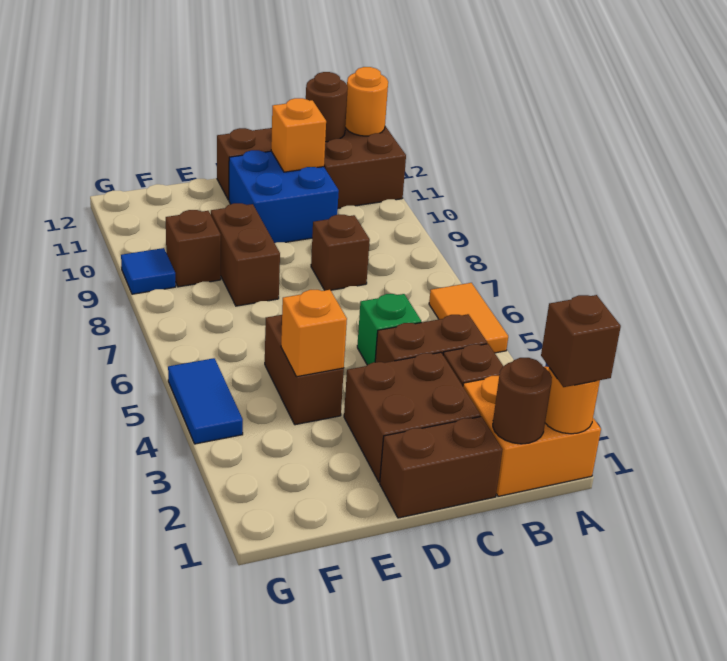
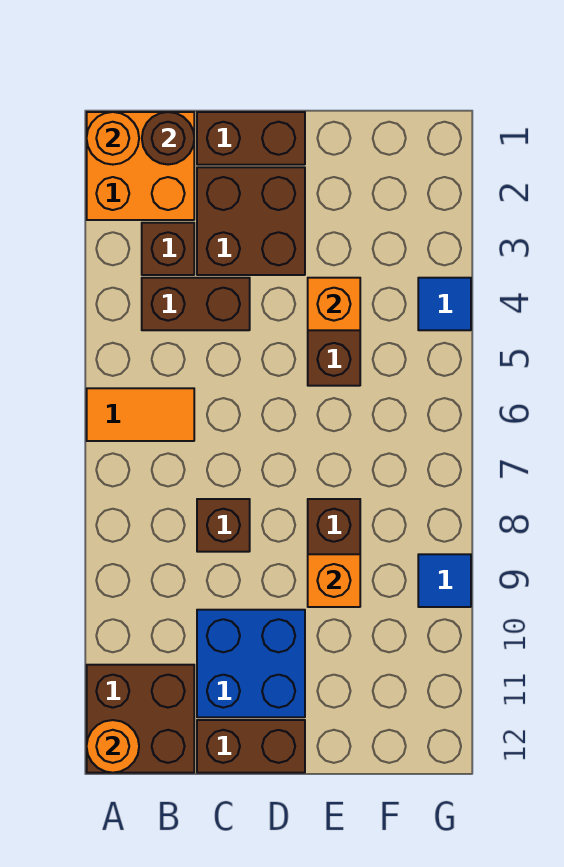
brown brick A1 level 3 -> none
orange tile A5:A6 level 1 -> orange tile A6:B6 level 1
brown round brick B12 level 2 -> none
green brick C5 level 1 -> none
orange brick C11 level 2 -> orange brick E9 level 2
brown brick F9 level 1 -> none
blue tile G4:G5 level 1 -> blue tile G4 level 1

